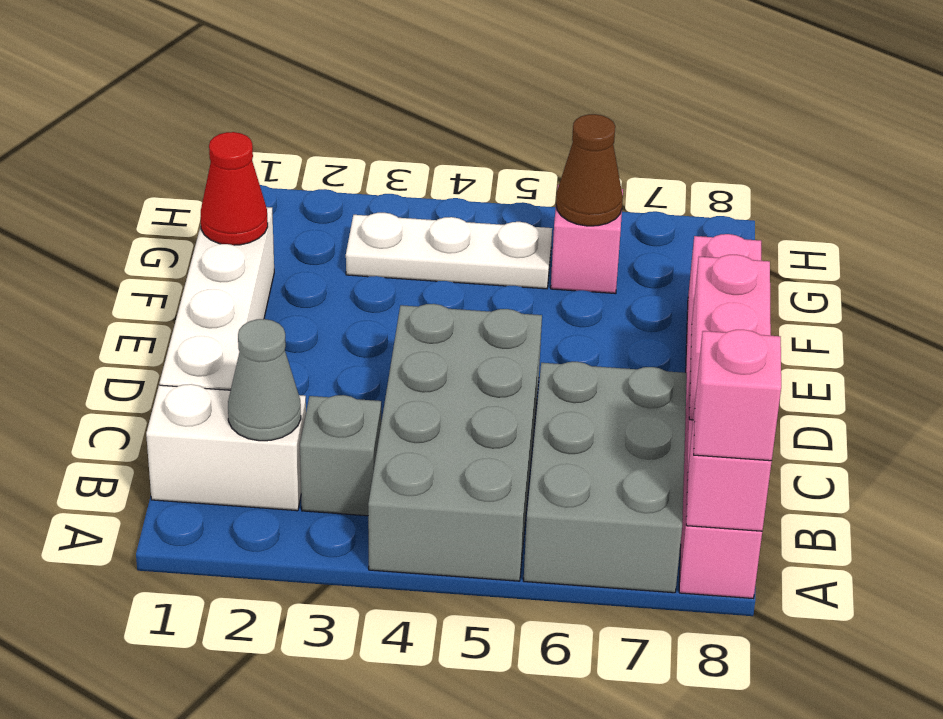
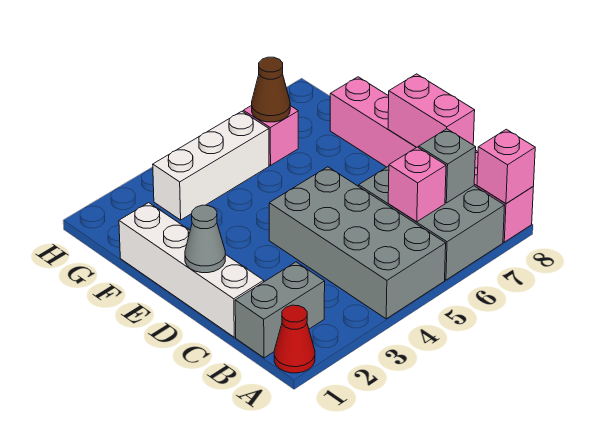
pink brick A8 level 3 -> pink brick B6 level 2
white brick B1:B2 level 1 -> grey brick B1:B2 level 1
grey cone B2 level 2 -> grey cone D1 level 2
grey brick B3 level 1 -> grey brick B7 level 2
red cone F1 level 2 -> red cone A1 level 1
white plate G3:G5 level 1 -> white brick G3:G5 level 1

